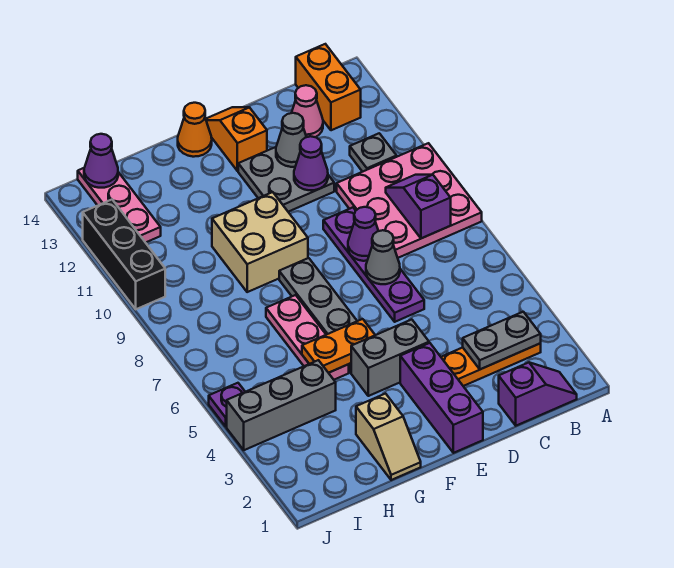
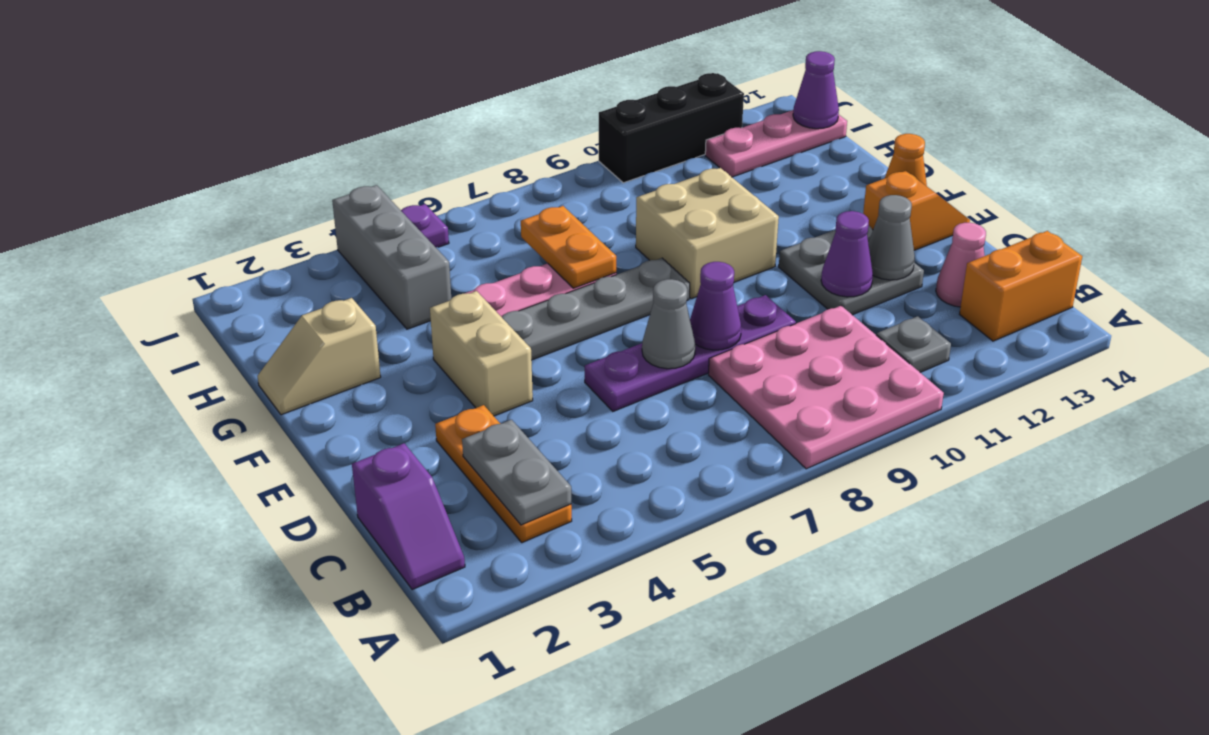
purple slope B8:B9 level 2 top 8 -> none
purple brick E1:E3 level 1 -> none
grey brick E4:F4 level 1 -> tan brick E4:F4 level 1
orange plate F5:G5 level 2 -> orange plate G7:H7 level 2

